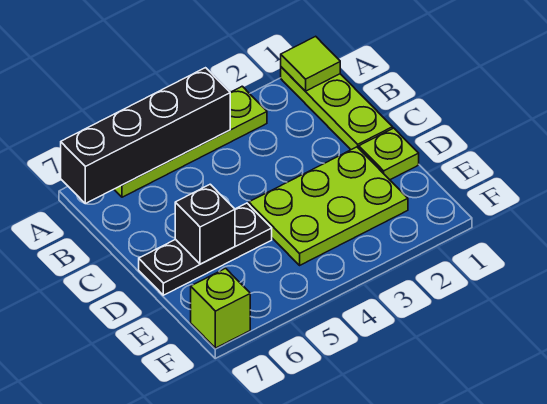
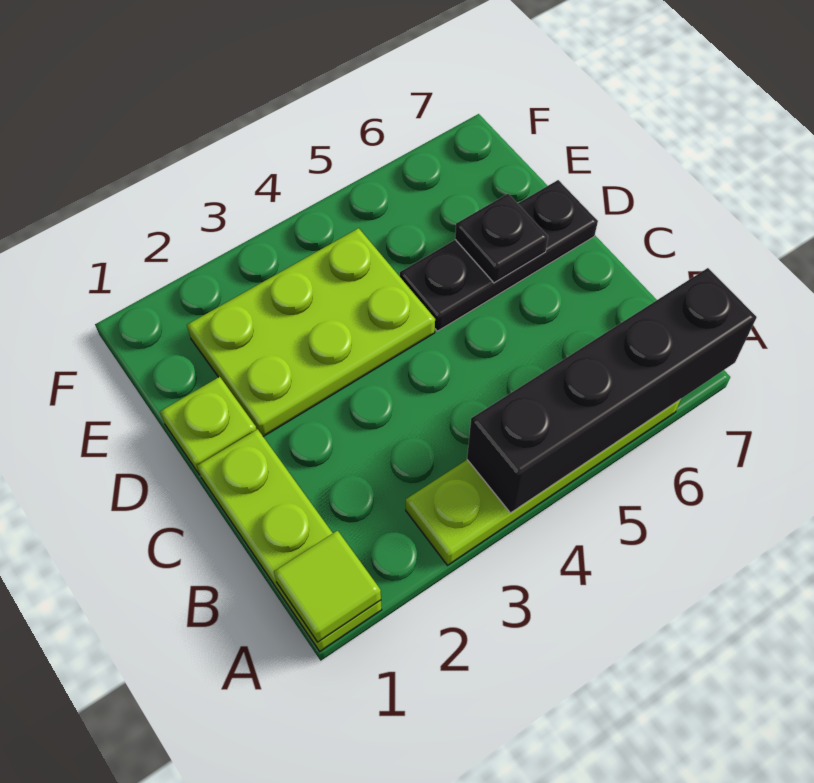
black brick D6 level 2 -> black plate D6 level 2
lime brick F7 level 1 -> none

